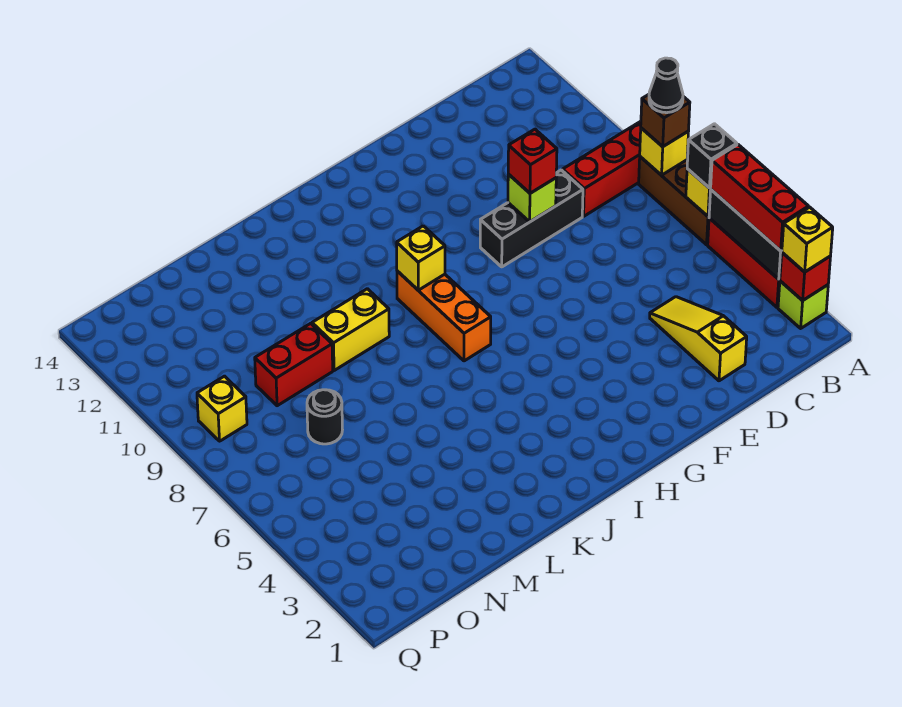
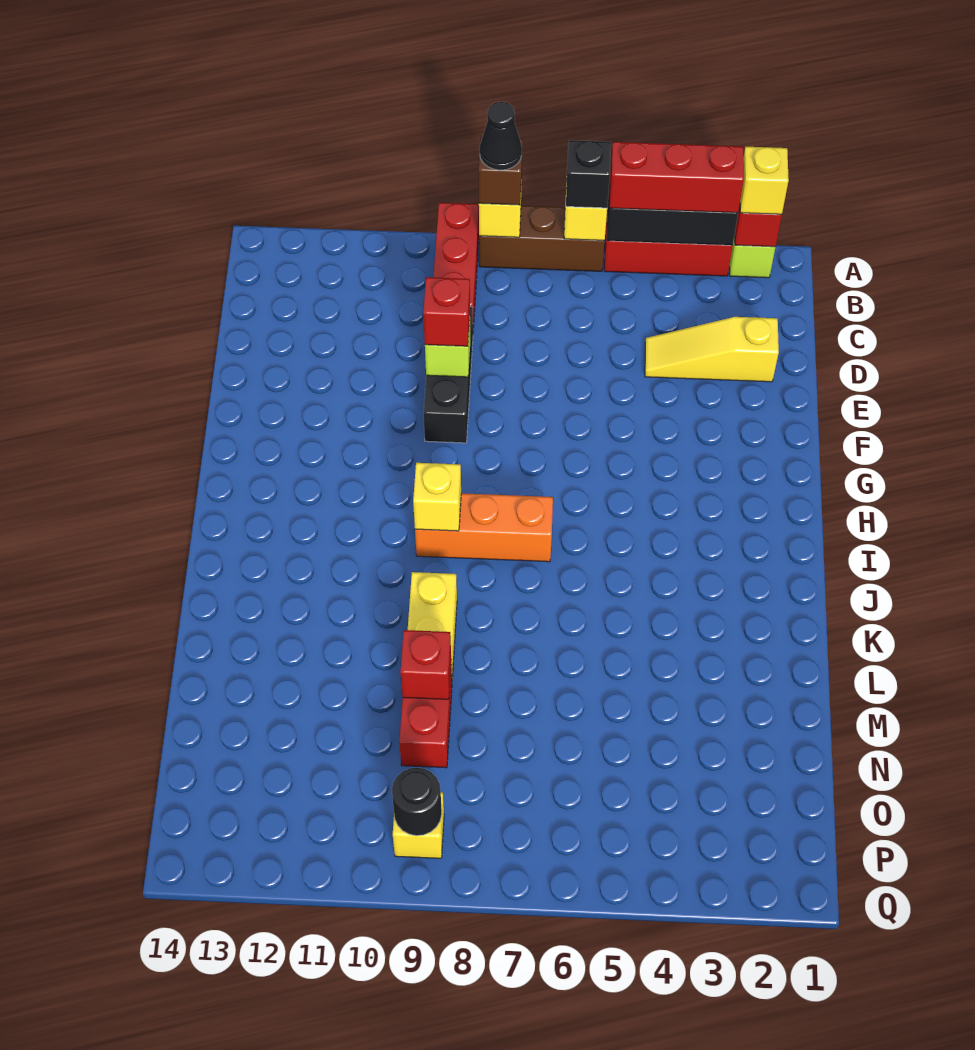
none -> red brick M9 level 2
black round brick N7 level 1 -> black round brick P9 level 2

